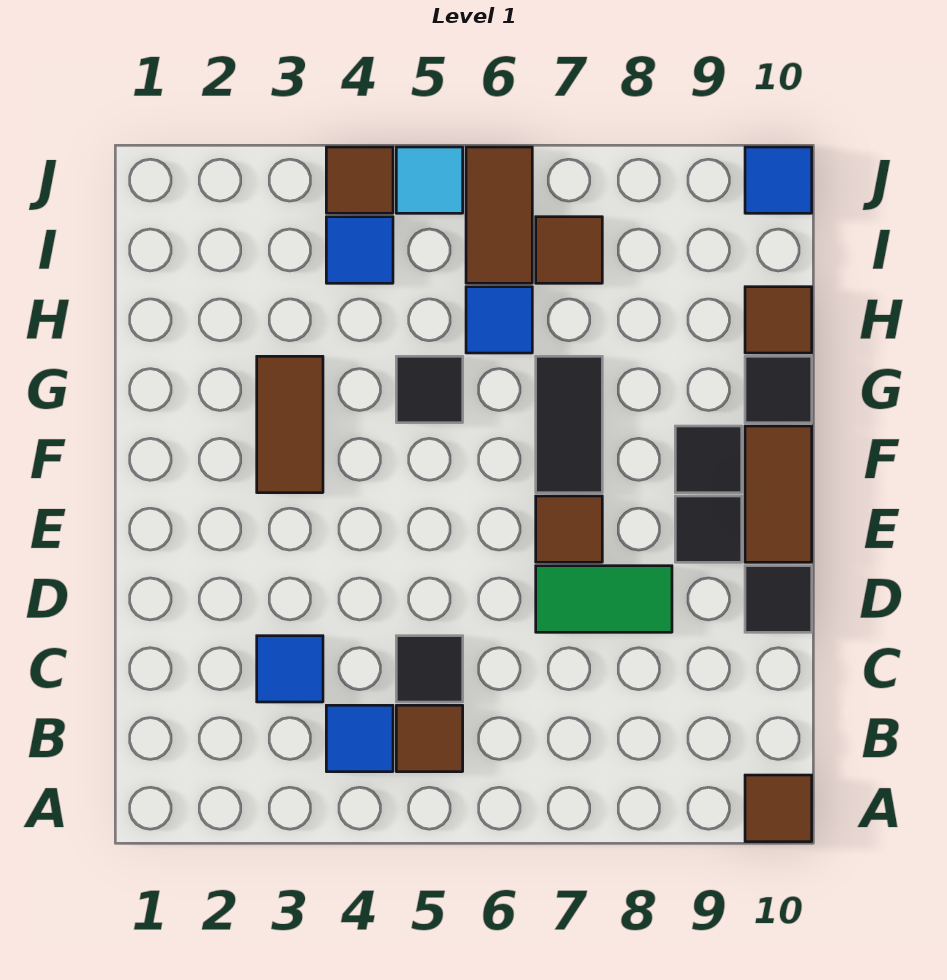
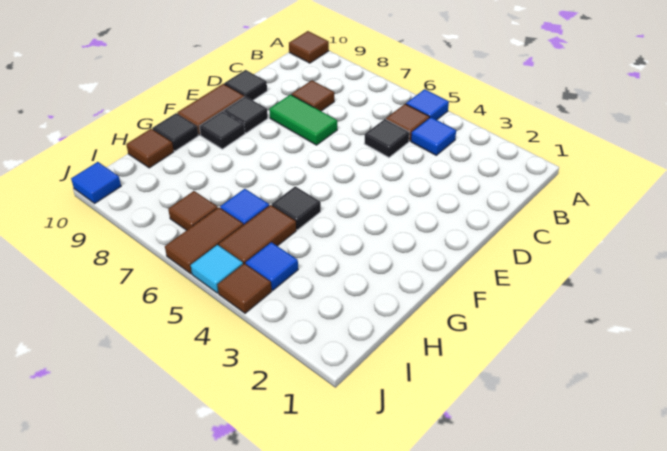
blue tile C3 level 1 -> blue tile A5 level 1
brown tile E7 level 1 -> brown tile C8 level 1
brown tile F3:G3 level 1 -> brown tile H5:I5 level 1
black tile F7:G7 level 1 -> none

